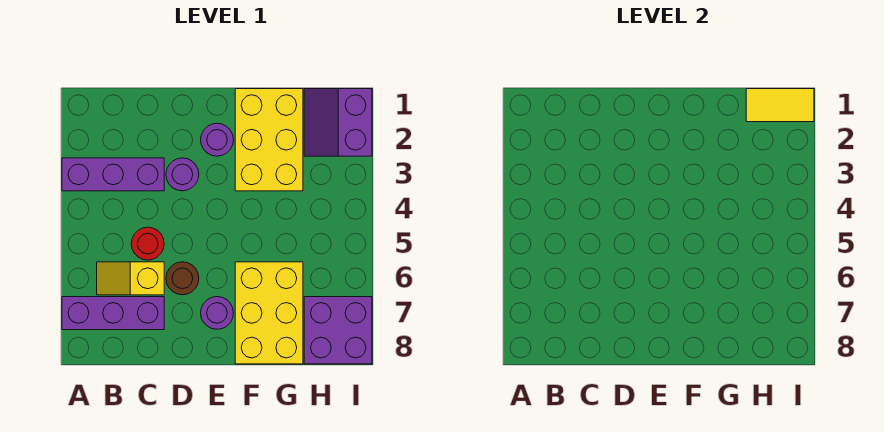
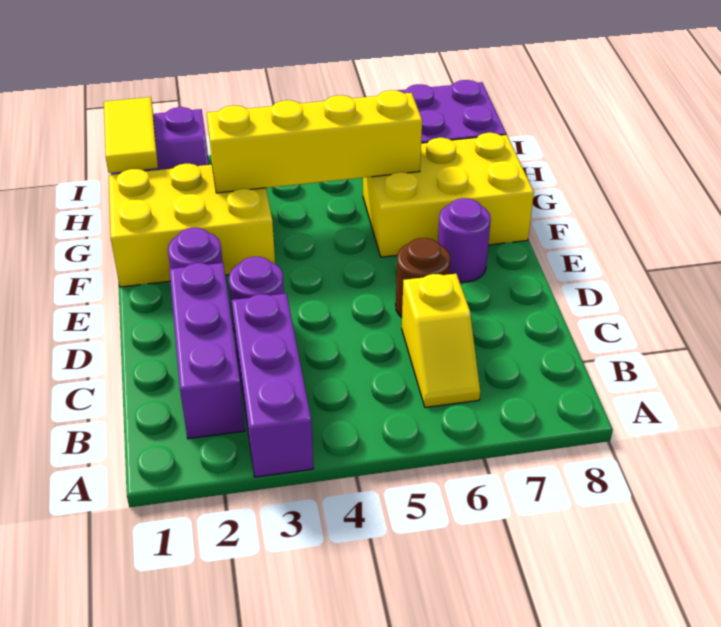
purple brick A7:C7 level 1 -> purple brick B2:D2 level 1
red round brick C5 level 1 -> none
none -> yellow brick G3:G6 level 2

